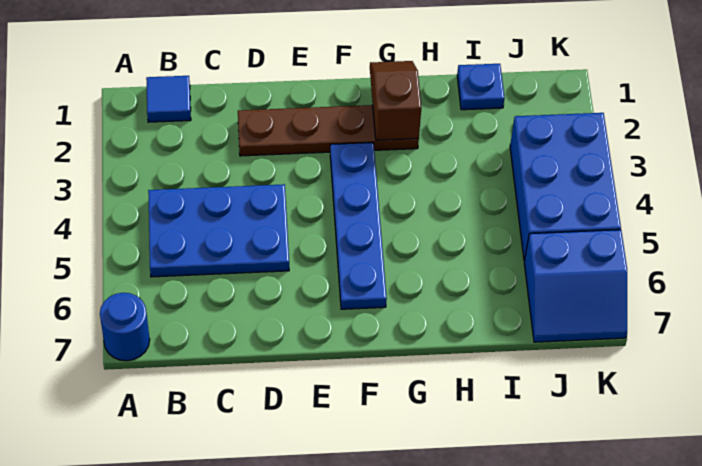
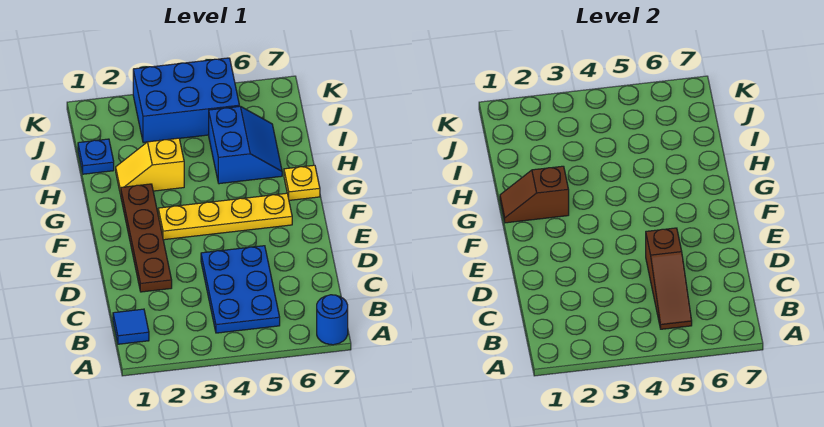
none -> brown slope B5:D5 level 2 top D
blue plate F3:F6 level 1 -> yellow plate F3:F6 level 1
none -> yellow plate G7 level 1
none -> yellow slope H2:H3 level 1 top 3
blue slope J6:K7 level 1 top 6 -> blue slope H5:I6 level 1 top 5

